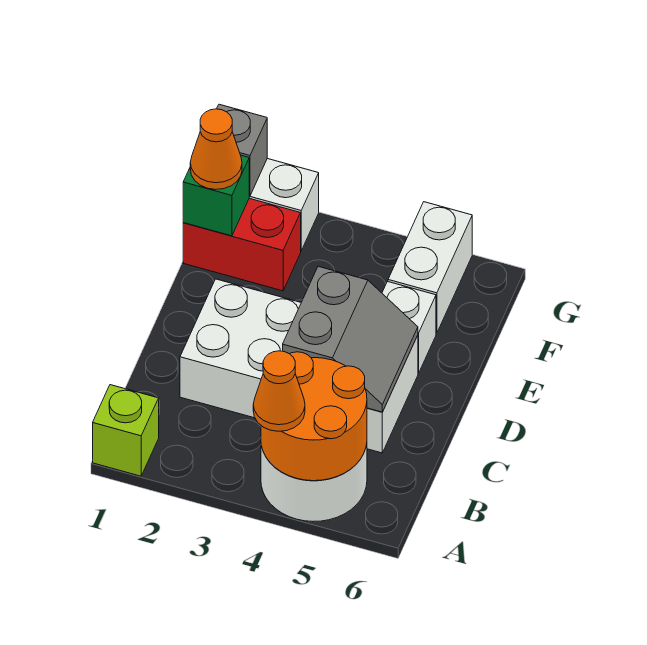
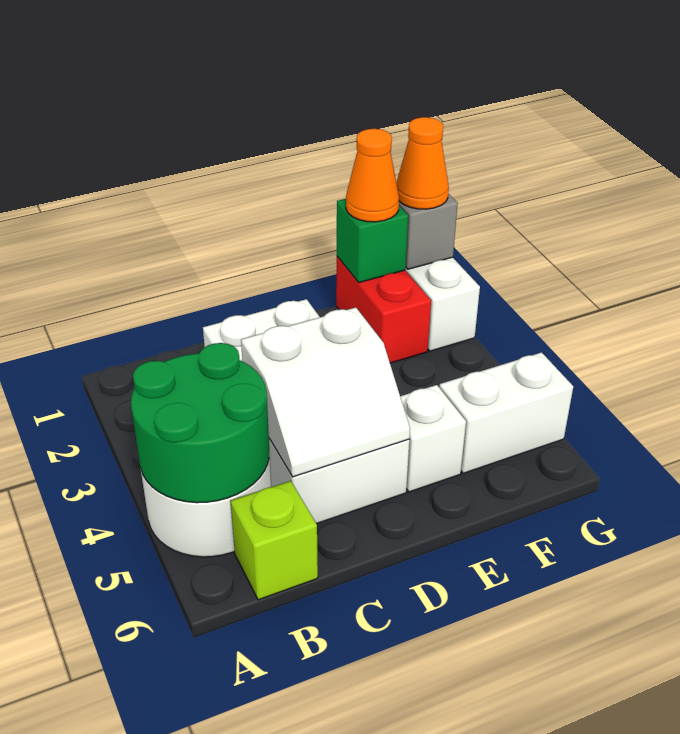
lime brick A1 level 1 -> lime brick B6 level 1
orange round brick A4:B5 level 2 -> green round brick A4:B5 level 2
orange cone A4 level 3 -> orange cone G1 level 3
grey slope C4:D5 level 2 top 4 -> white slope C4:D5 level 2 top 4

